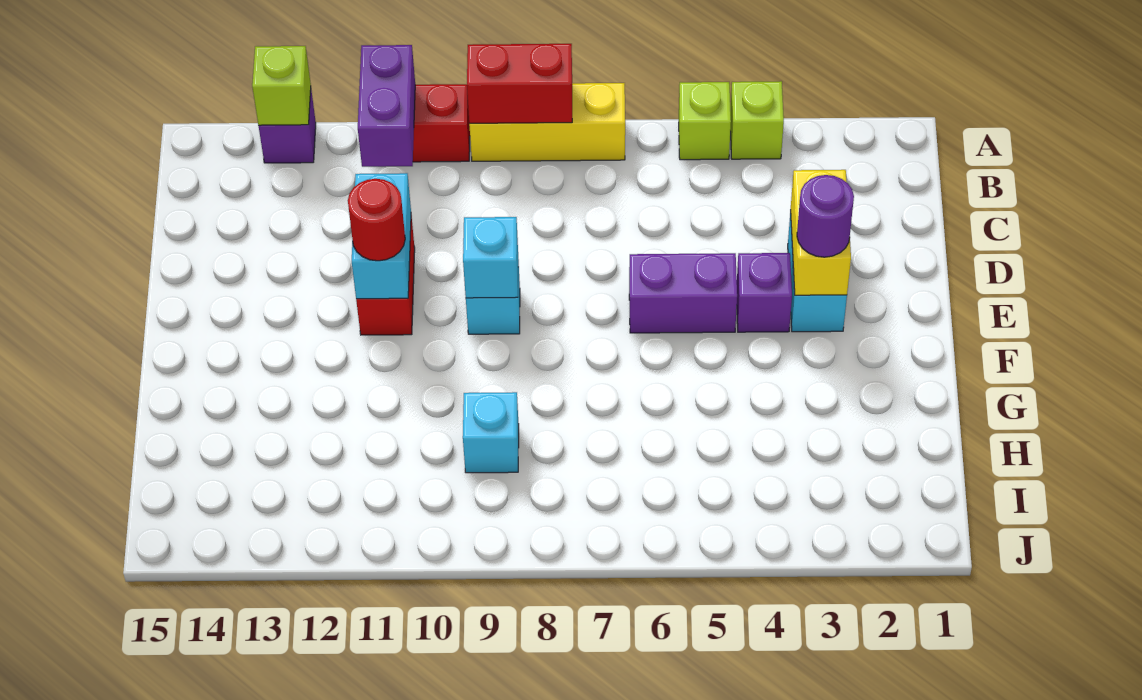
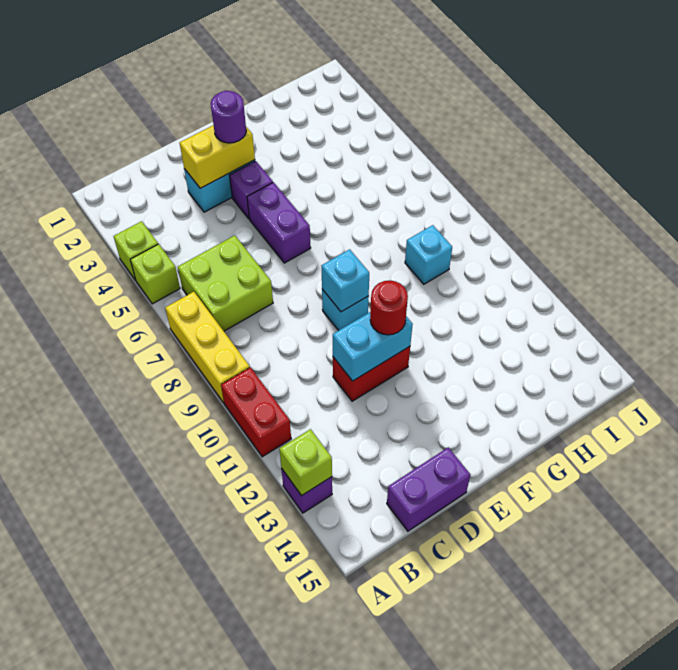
red brick A8:A9 level 2 -> none
purple brick A11:B11 level 2 -> purple brick C15:D15 level 1
none -> lime brick B6:C7 level 1

